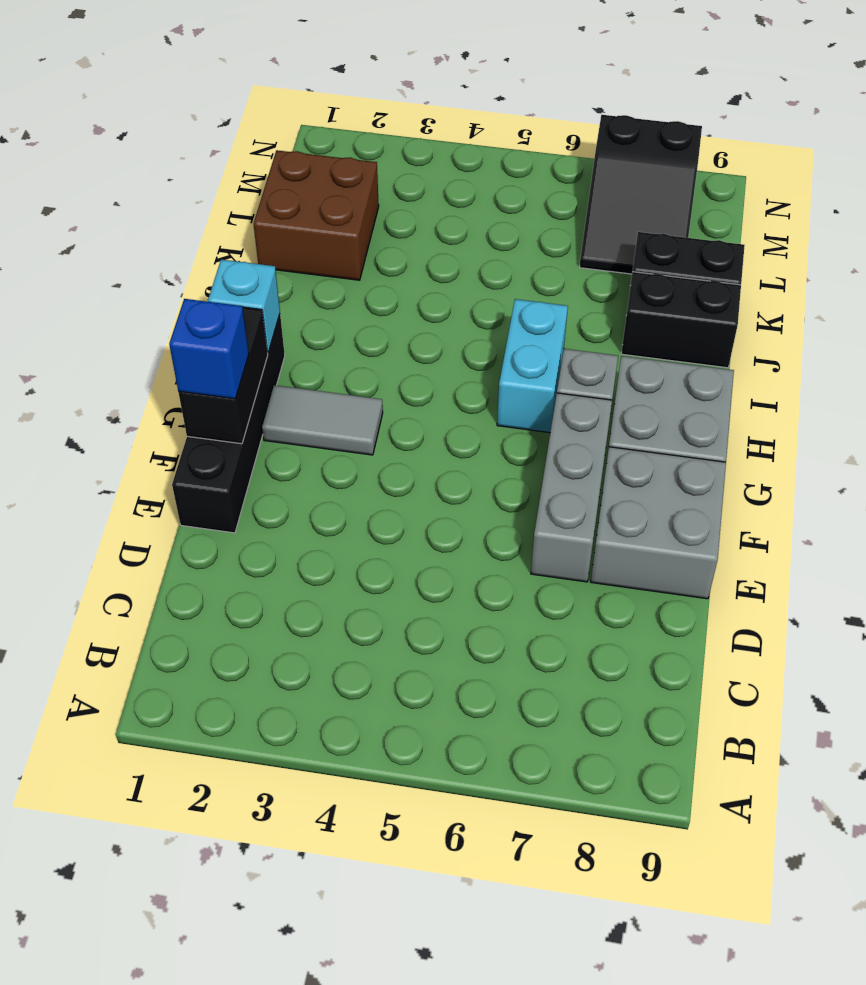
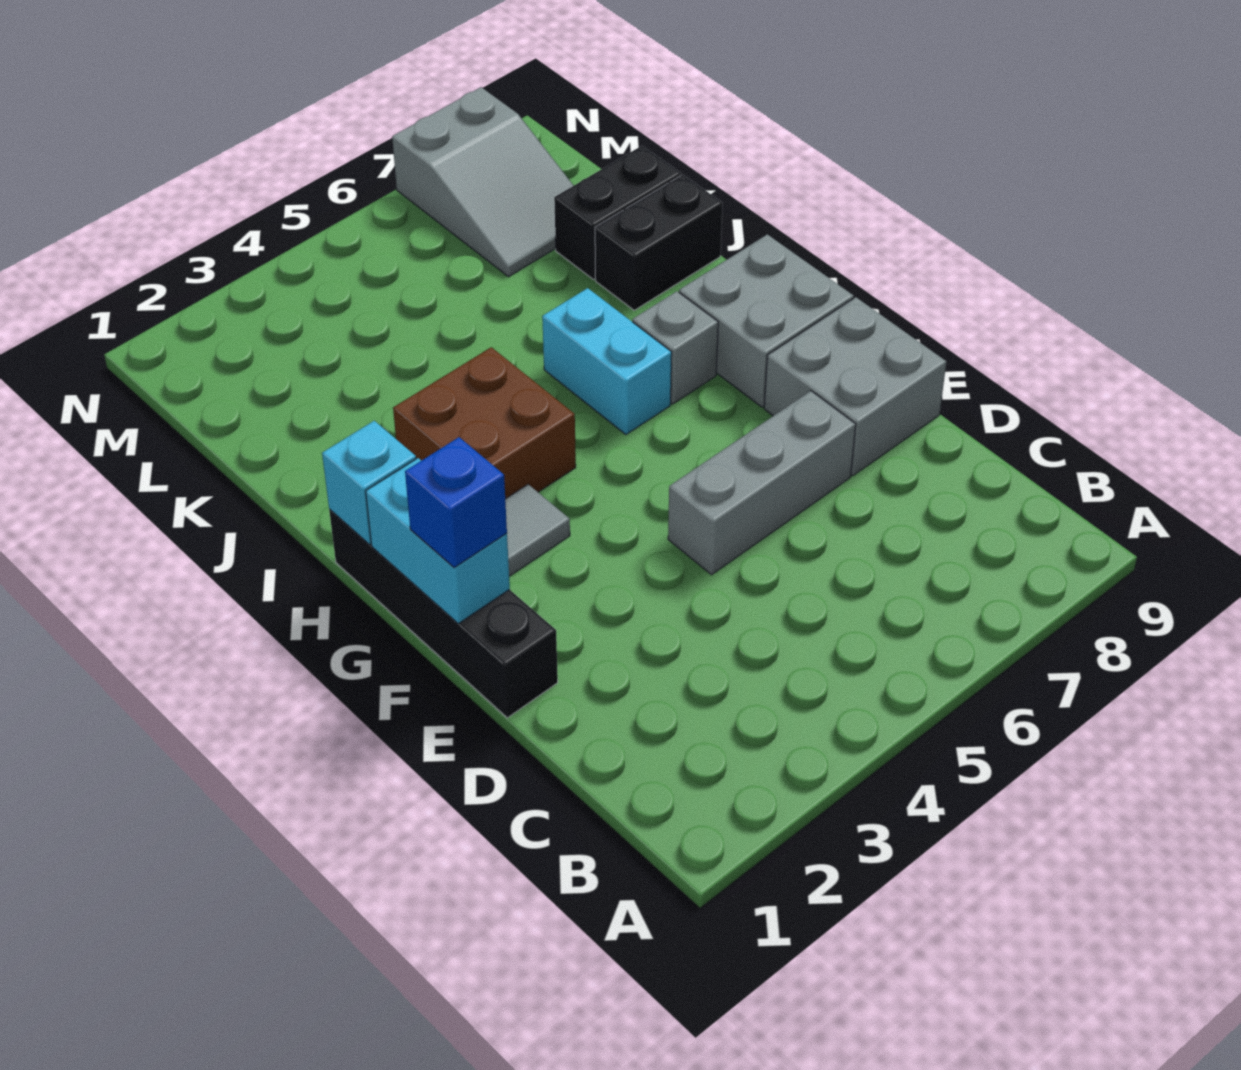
grey brick E7:G7 level 1 -> grey brick E5:E7 level 1
black brick F1:G1 level 2 -> cyan brick F1:G1 level 2
brown brick K1:L2 level 1 -> brown brick H3:I4 level 1
black slope L7:N8 level 1 top N -> grey slope L7:N8 level 1 top N

